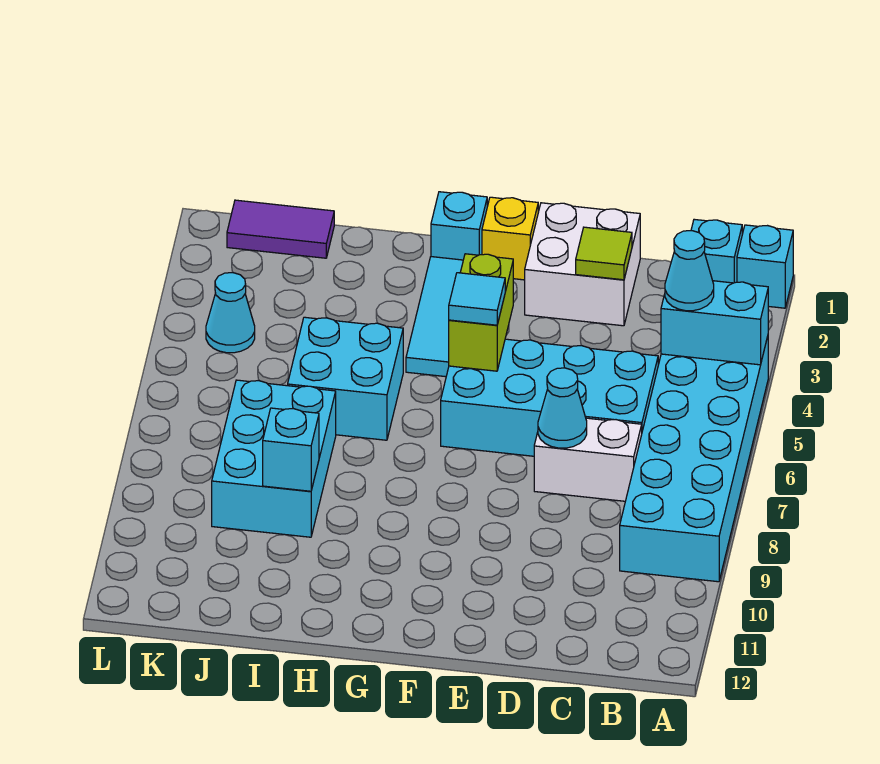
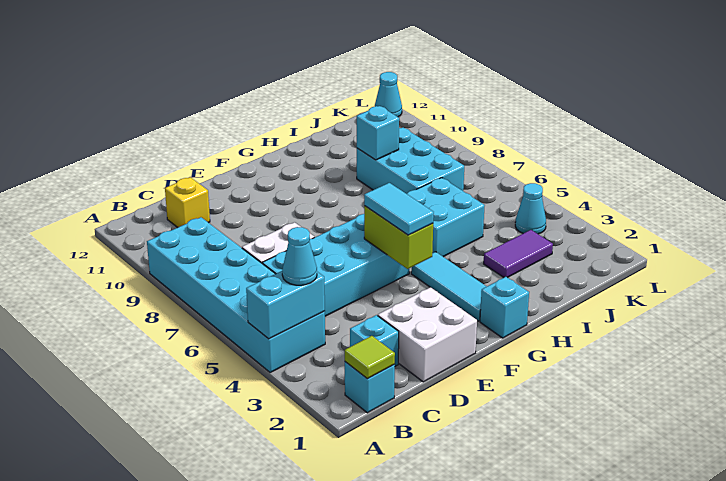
cyan brick A1 level 1 -> cyan brick C2 level 1
lime tile D2 level 2 -> lime tile B1 level 2
cyan cone D7 level 2 -> cyan cone L12 level 1
yellow brick F1 level 1 -> yellow brick C11 level 1
cyan tile F5 level 3 -> cyan tile F4:F5 level 3
purple tile J1:K1 level 1 -> purple tile I3:J3 level 1

